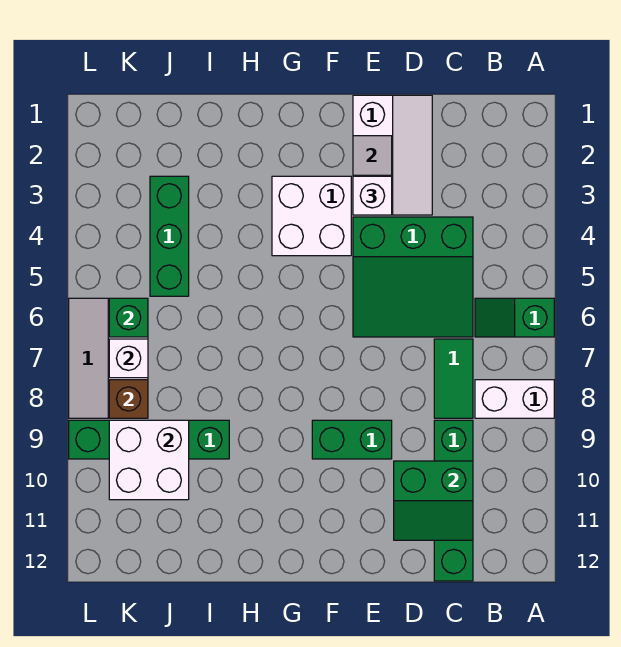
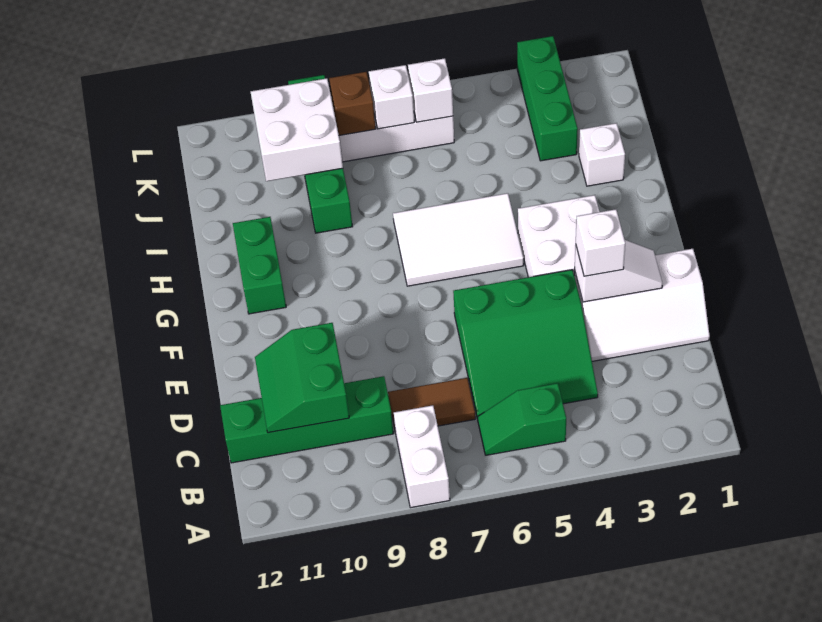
green slope A6:B6 level 1 top A -> green slope B5:B6 level 1 top 5
green slope C4:E6 level 1 top 4 -> green slope C4:E6 level 1 top E
green tile C7:C8 level 1 -> brown tile C7:C8 level 1
green brick E9:F9 level 1 -> green brick G11:H11 level 1
none -> white tile G5:H7 level 1
none -> white brick I2 level 1
green brick J3:J5 level 1 -> green brick J3:L3 level 1
green brick K6 level 2 -> white brick K6 level 2

